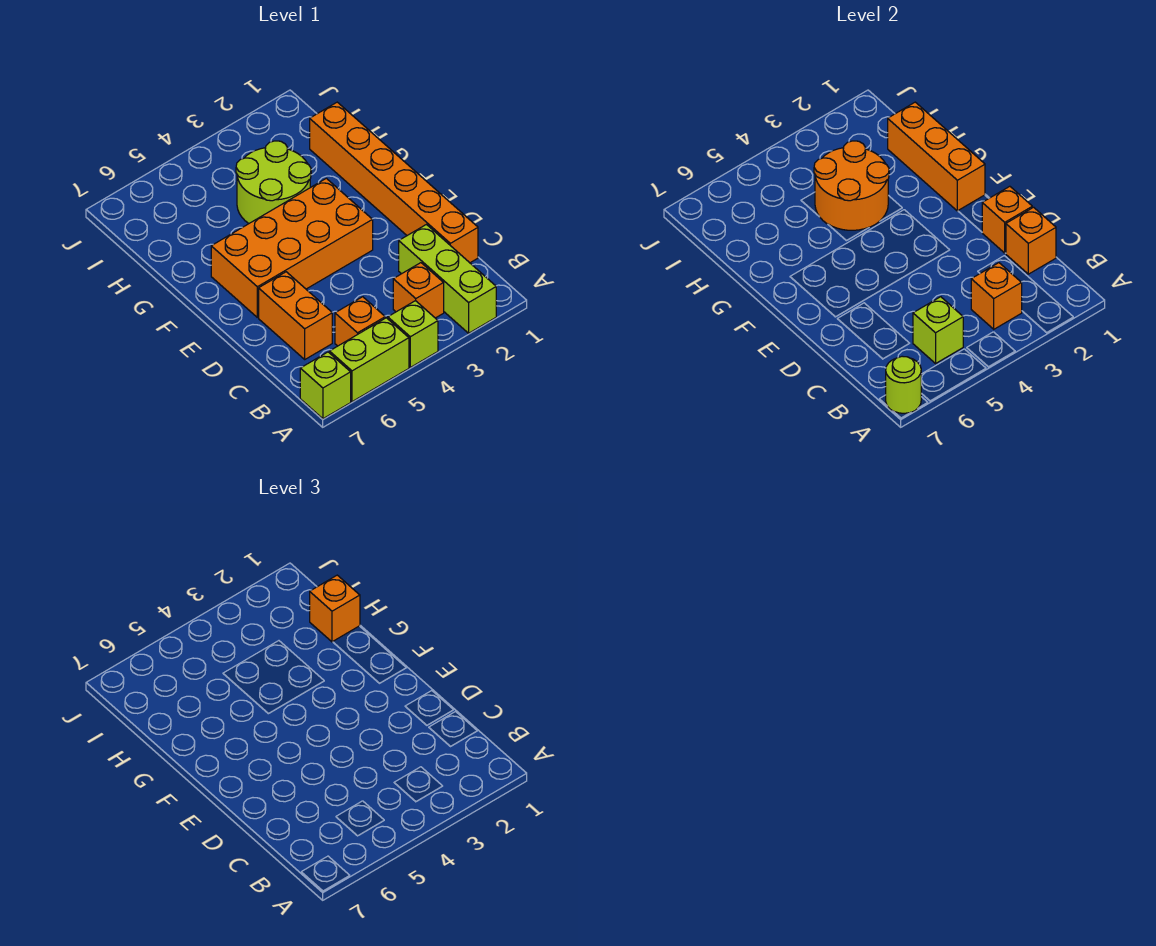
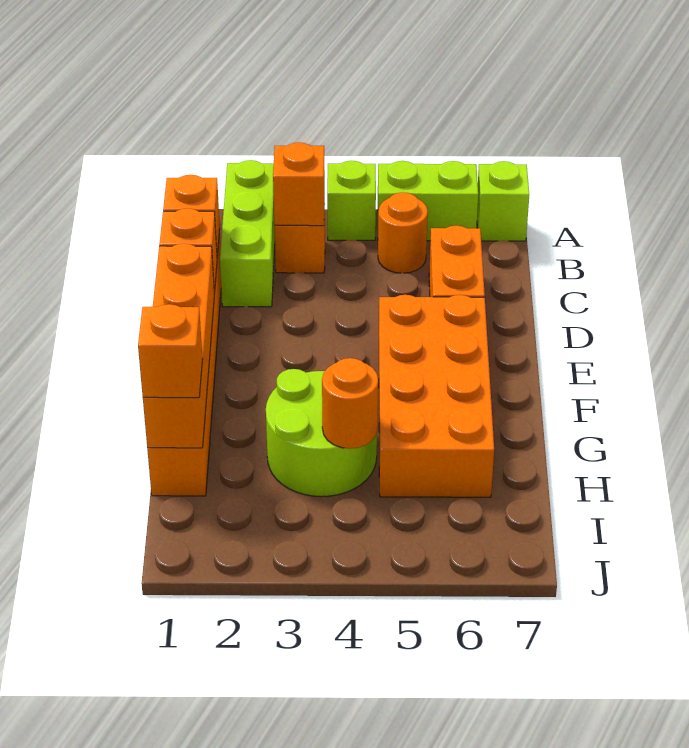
lime round brick A7 level 2 -> none
orange brick B5 level 1 -> orange round brick B5 level 1
lime brick B5 level 2 -> none
orange brick E3:F6 level 1 -> orange brick E5:H6 level 1
orange brick F1:H1 level 2 -> orange brick E1:H1 level 2
orange round brick G3:H4 level 2 -> orange round brick H4 level 2

